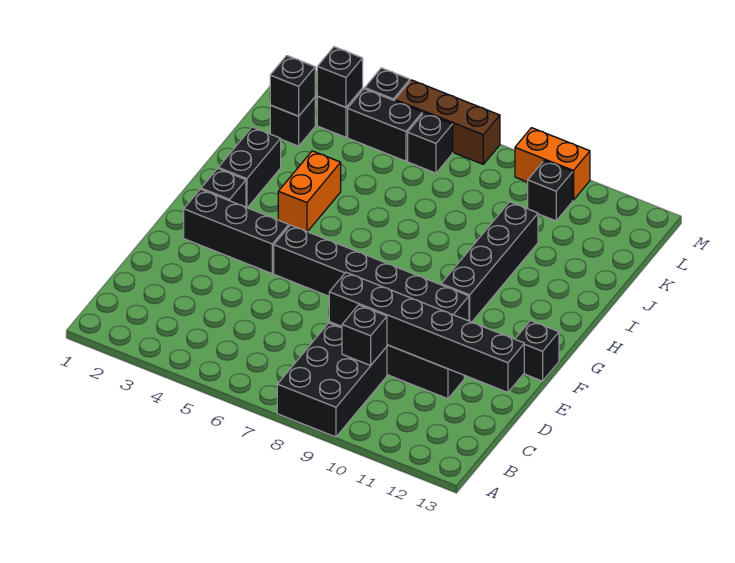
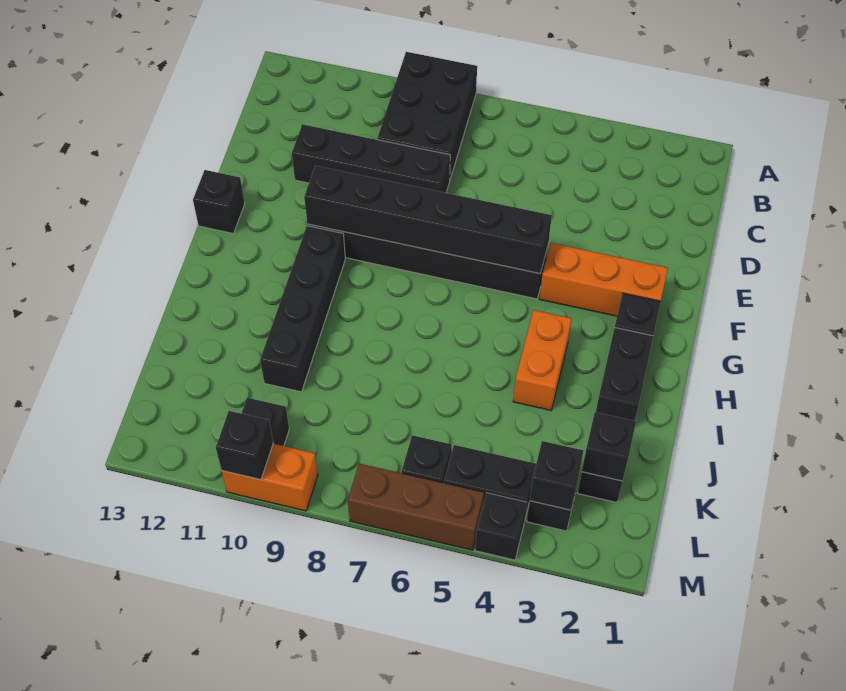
black brick C9 level 2 -> black brick M10 level 2
black brick D8:D13 level 2 -> black brick F5:F10 level 2
black brick F2:F4 level 1 -> orange brick F2:F4 level 1

